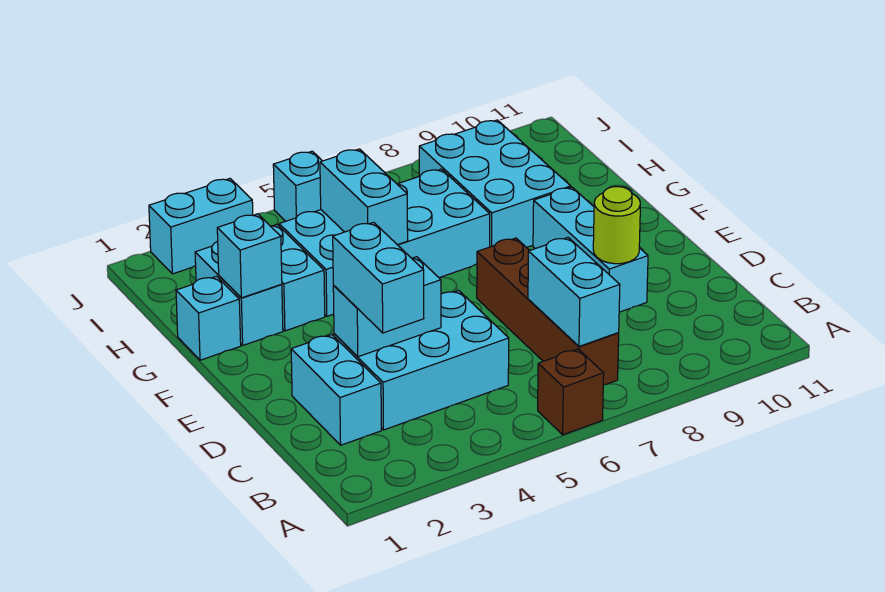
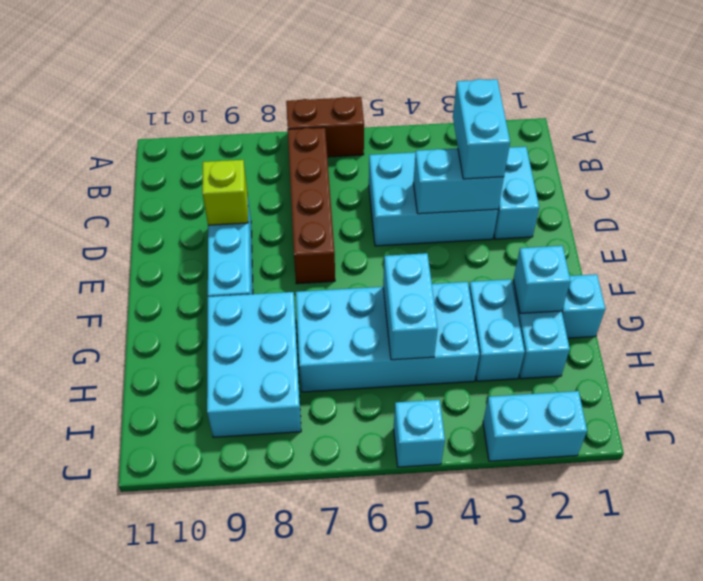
brown brick A6 level 1 -> brown brick A6:A7 level 1
cyan brick B7:C7 level 2 -> none
lime round brick D9 level 2 -> lime brick D9 level 2

